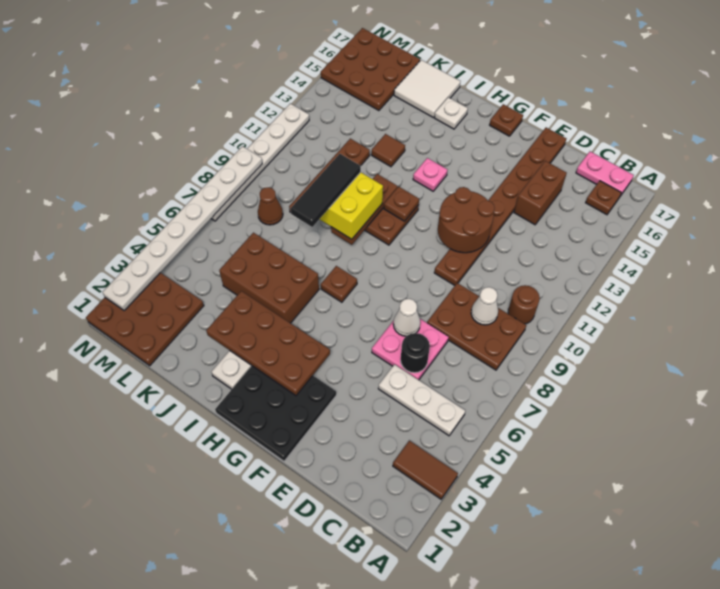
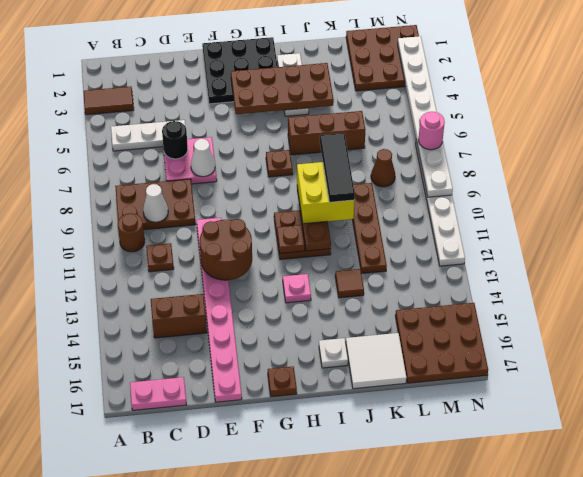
brown plate B16 level 1 -> brown plate C11 level 1
brown brick D14:D15 level 1 -> brown brick C14:D14 level 1
brown plate E10:E17 level 1 -> pink plate E10:E17 level 1
brown brick I5:K6 level 1 -> brown brick I6:K6 level 1
none -> pink round brick N7 level 3

